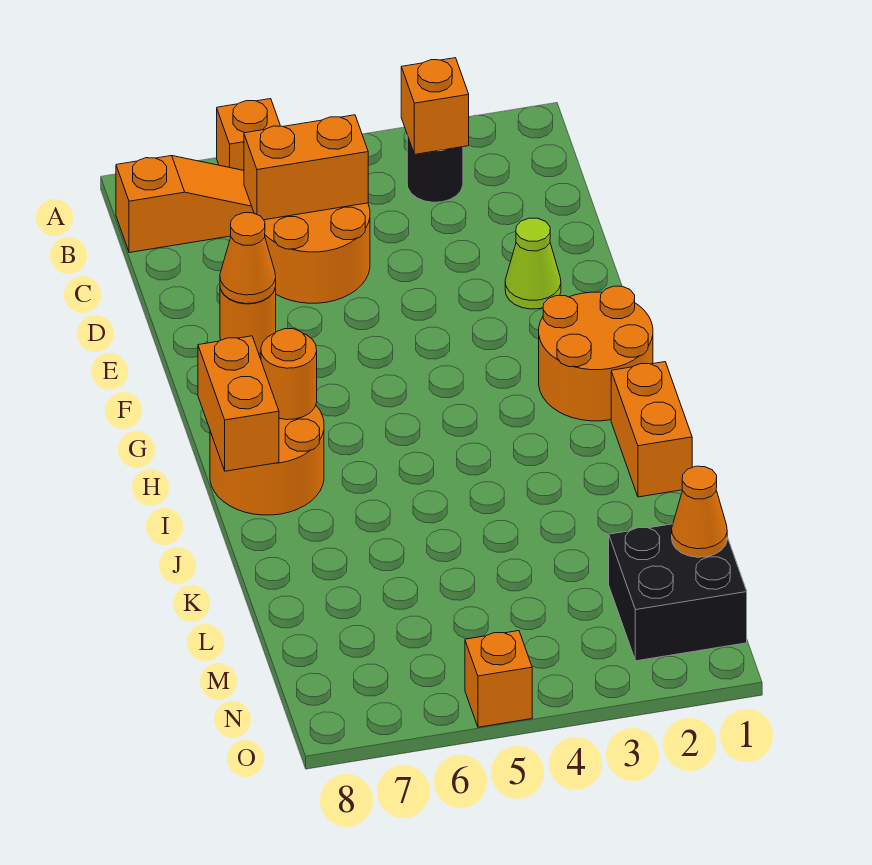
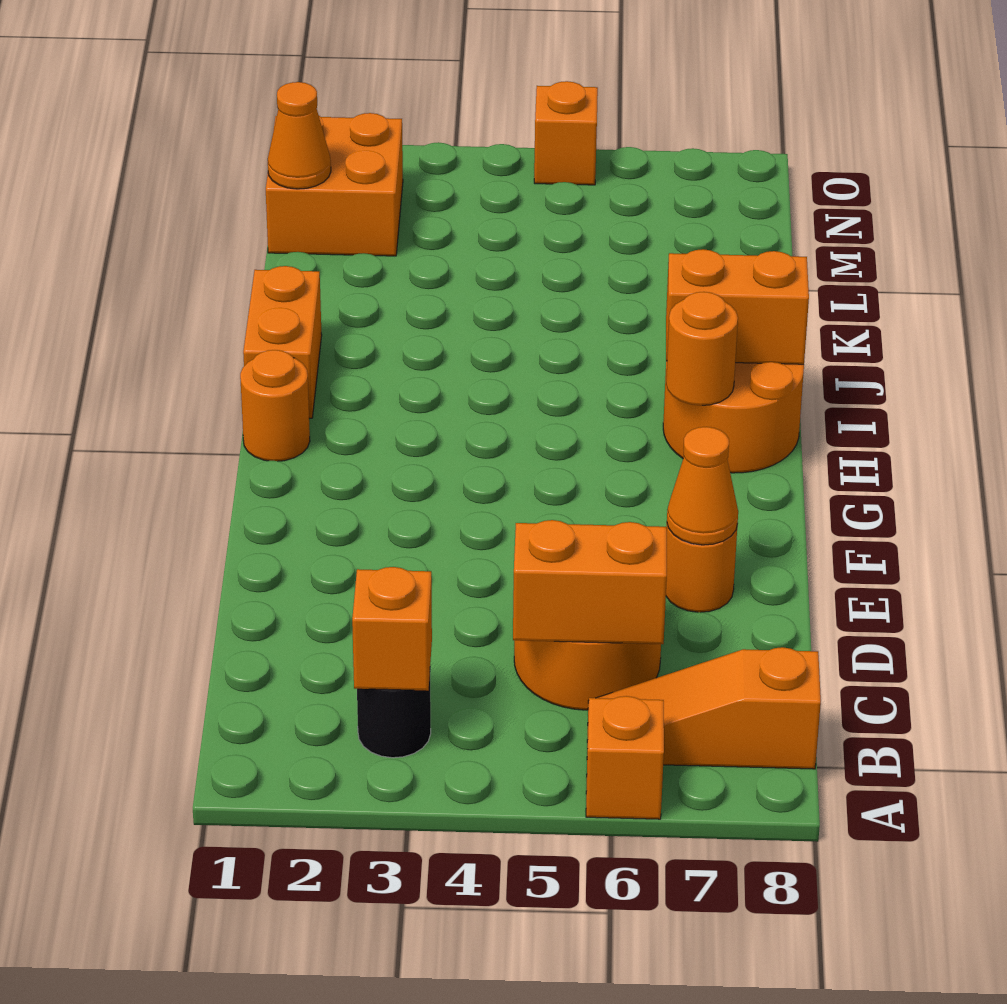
lime cone E2 level 1 -> none
orange round brick G1:H2 level 1 -> orange round brick H1 level 1
orange brick H8:I8 level 2 -> orange brick I7:I8 level 2
black brick M1:N2 level 1 -> orange brick M1:N2 level 1

